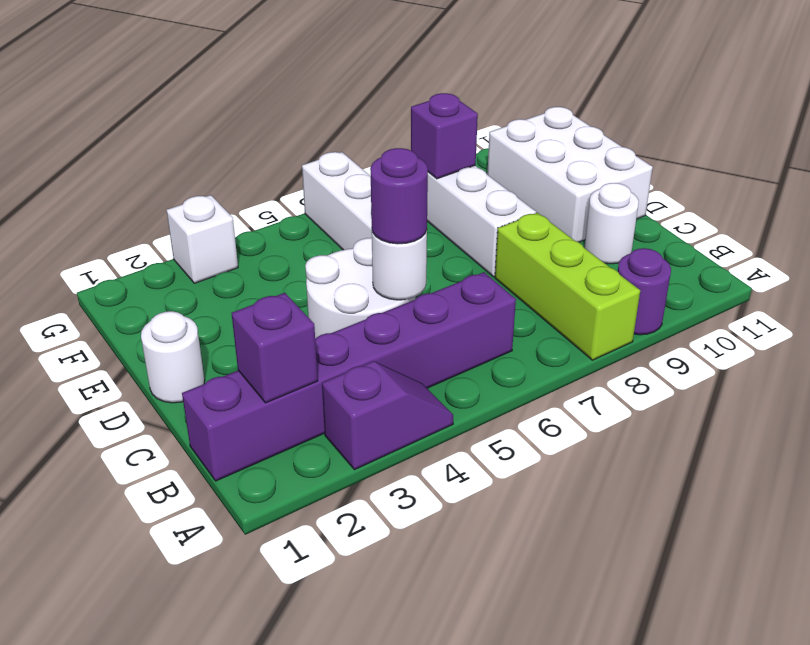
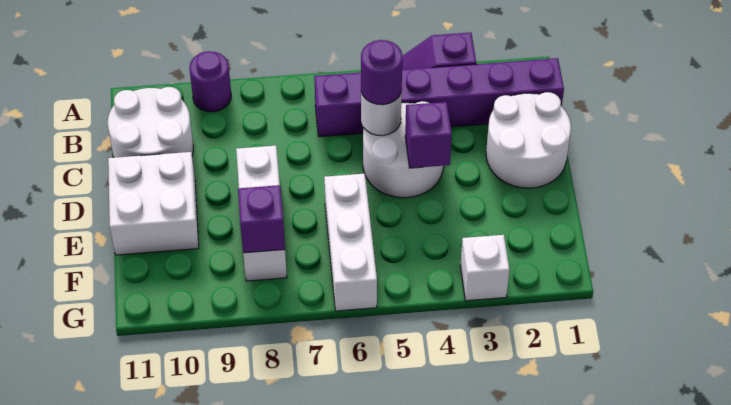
lime brick A8:C8 level 1 -> none
purple brick B2 level 2 -> purple brick D4 level 2
white round brick C10 level 1 -> white round brick B10:C11 level 1
white round brick D1 level 1 -> white round brick C1:D2 level 1
white brick D10:F11 level 1 -> white brick D10:E11 level 1

